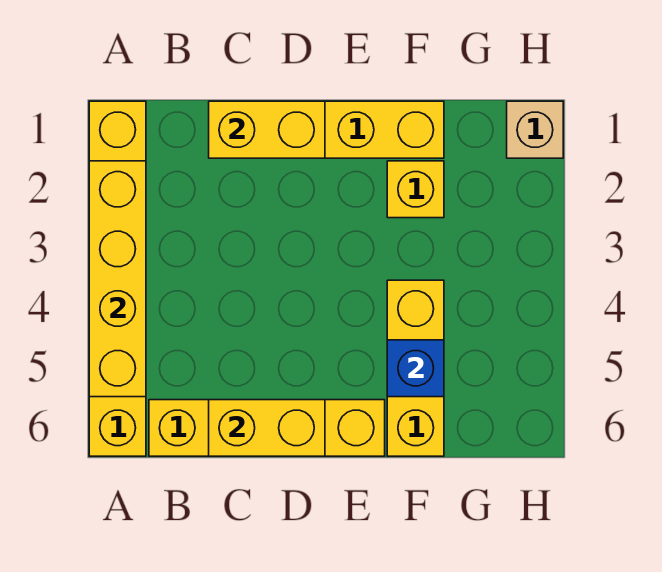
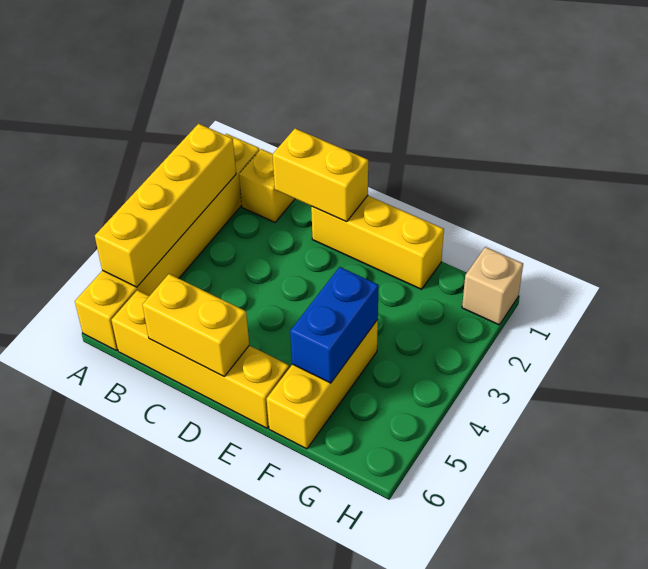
yellow brick F2 level 1 -> yellow brick B1 level 1
blue brick F5 level 2 -> blue brick F4:F5 level 2

